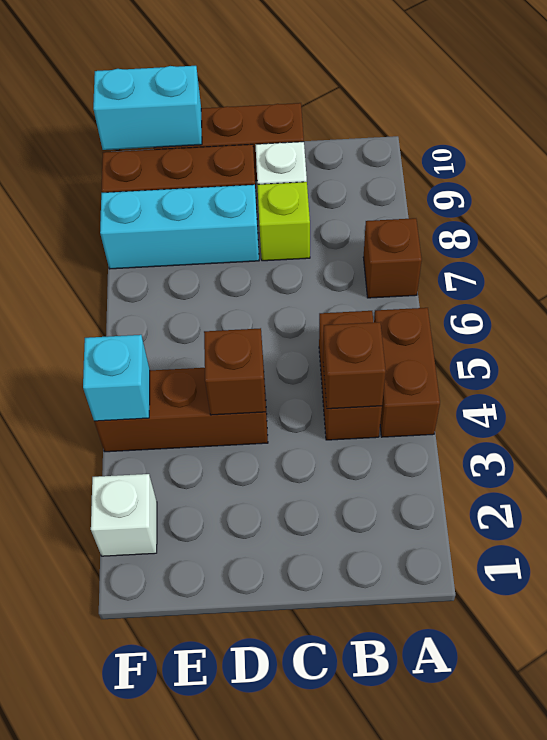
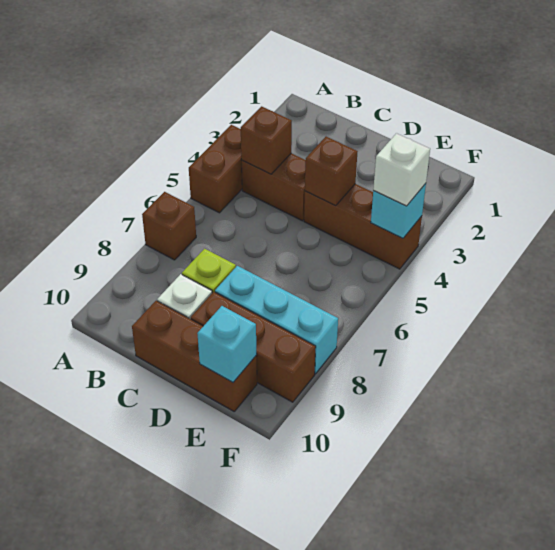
brown brick B4:B5 level 1 -> brown brick B4:C4 level 1
cyan brick E10:F10 level 2 -> cyan brick E10 level 2
white brick F2 level 1 -> white brick F4 level 3

